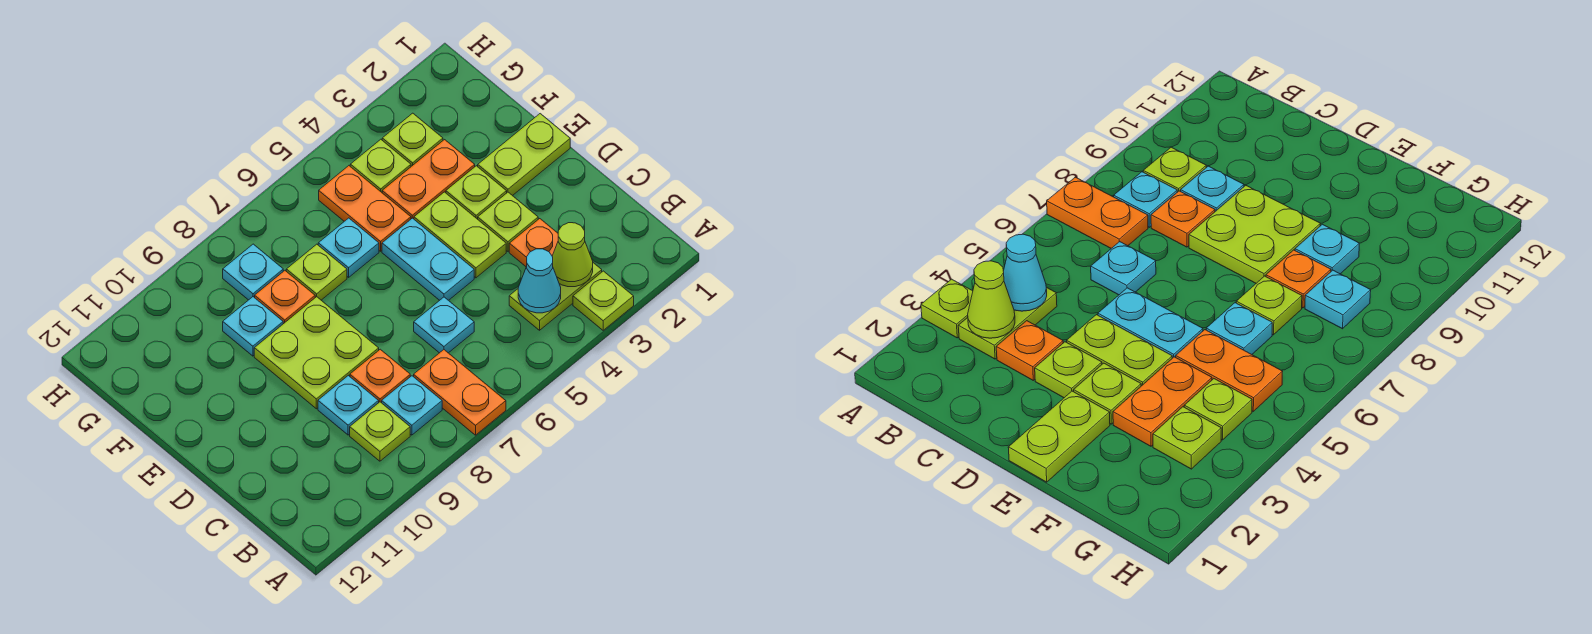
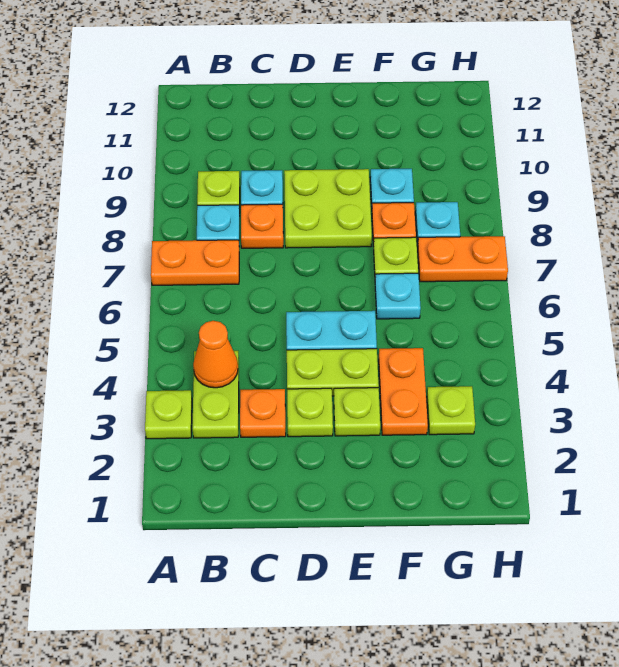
lime cone B3 level 2 -> none
cyan cone B4 level 2 -> orange cone B4 level 2
cyan plate C6 level 1 -> none
lime plate E1:E2 level 1 -> none
orange plate F5:G5 level 1 -> orange plate G7:H7 level 1
lime plate G4 level 1 -> none

